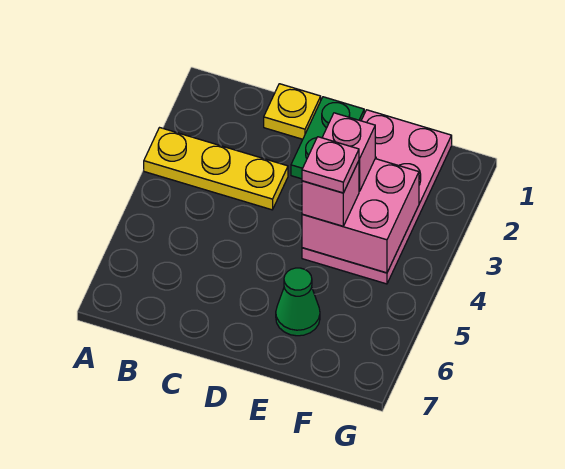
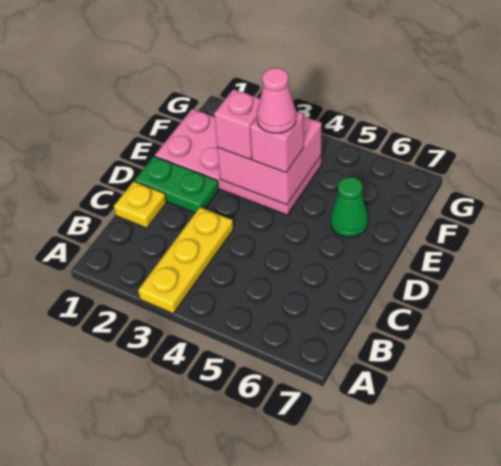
pink plate E4 level 4 -> pink cone E4 level 4

